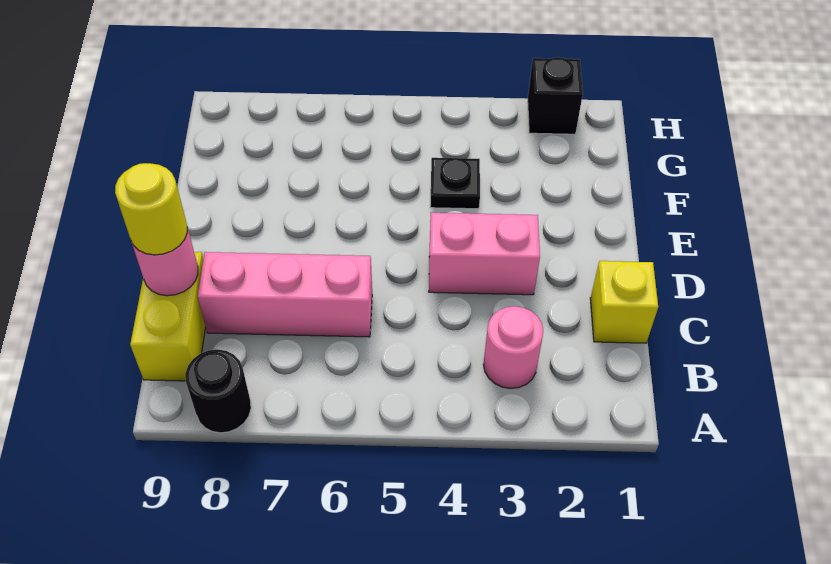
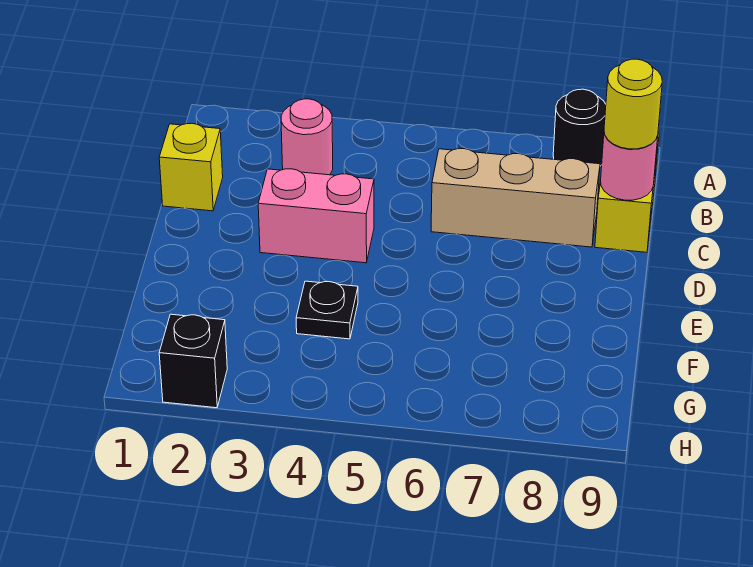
pink brick C6:C8 level 1 -> tan brick C6:C8 level 1

